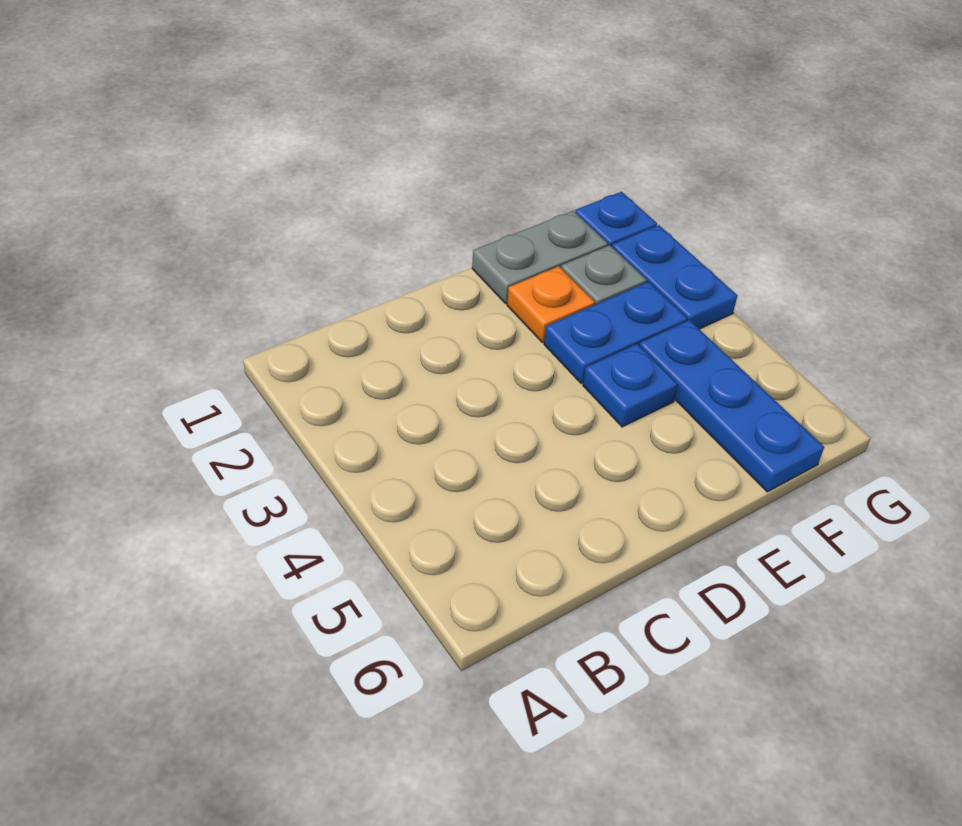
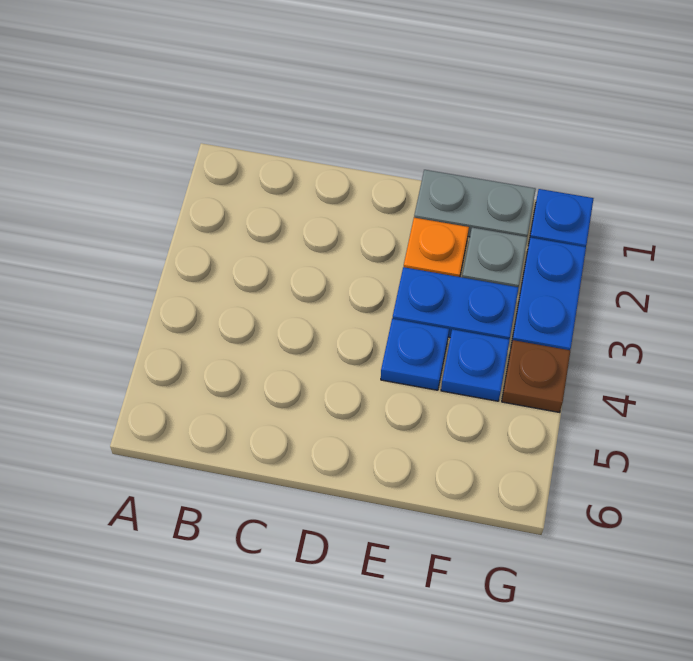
blue plate F4:F6 level 1 -> blue plate F4 level 1
none -> brown plate G4 level 1

